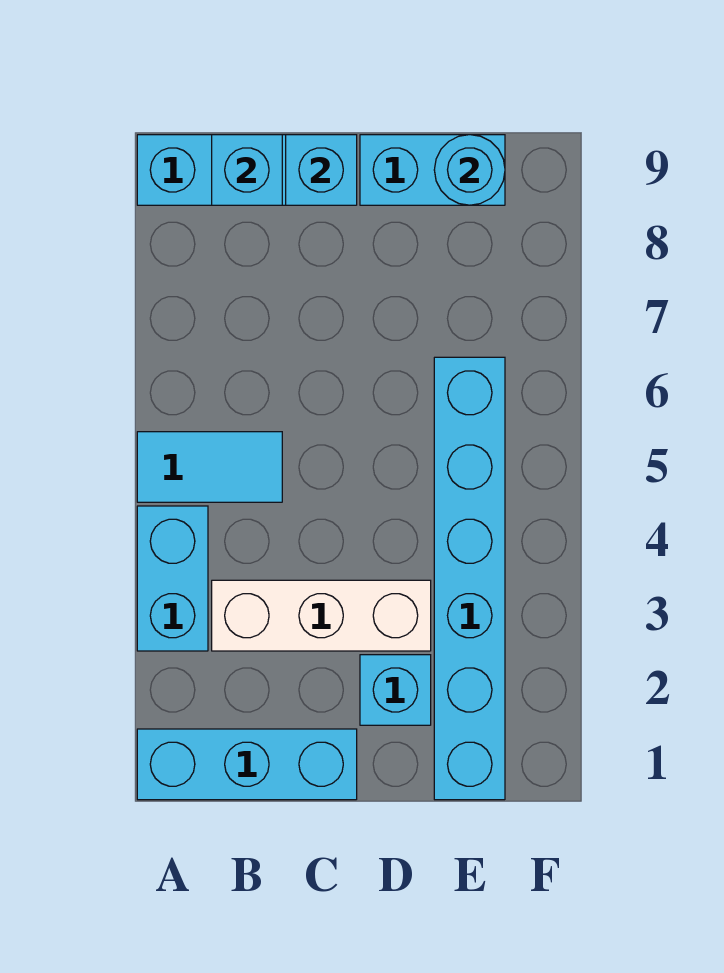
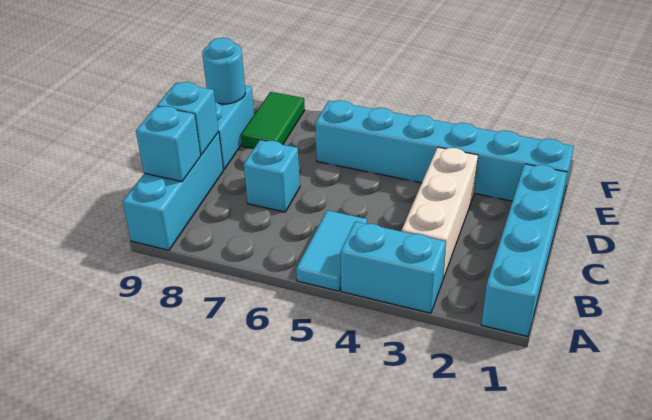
cyan brick A1:C1 level 1 -> cyan brick A1:D1 level 1
cyan brick D2 level 1 -> cyan brick C7 level 1
none -> green tile E8:F8 level 1

